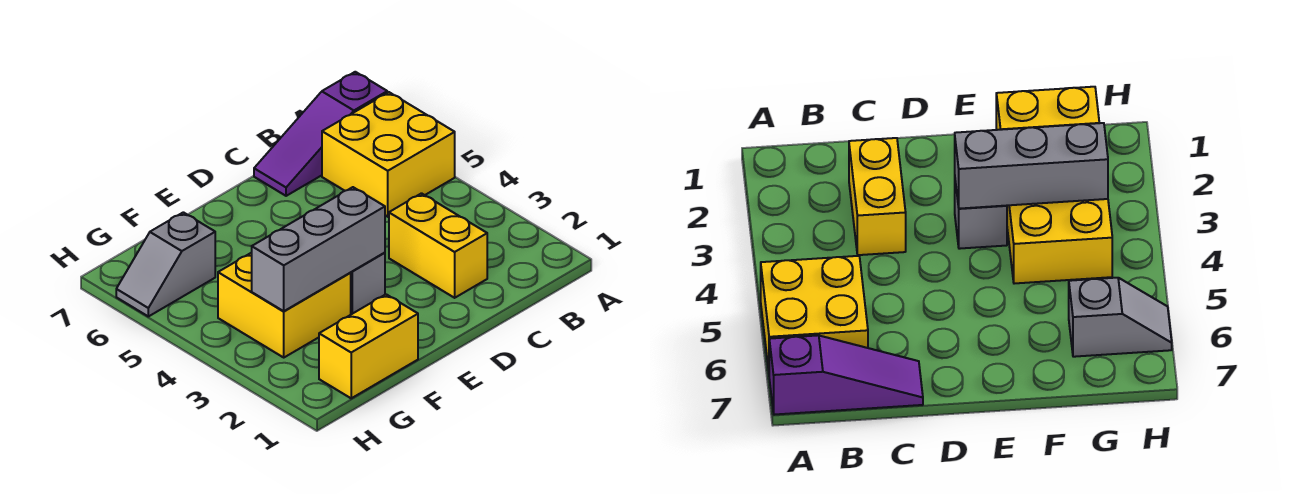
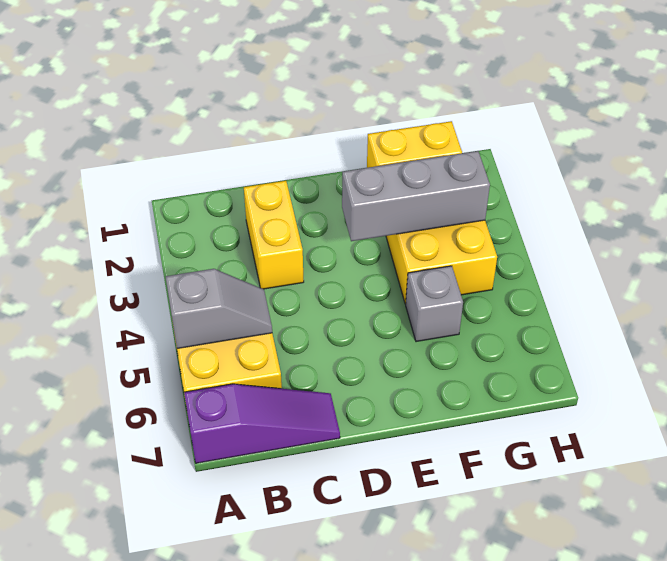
grey brick E3 level 1 -> grey brick F5 level 1
grey slope G6:H6 level 1 top G -> grey slope A5:B5 level 2 top A

